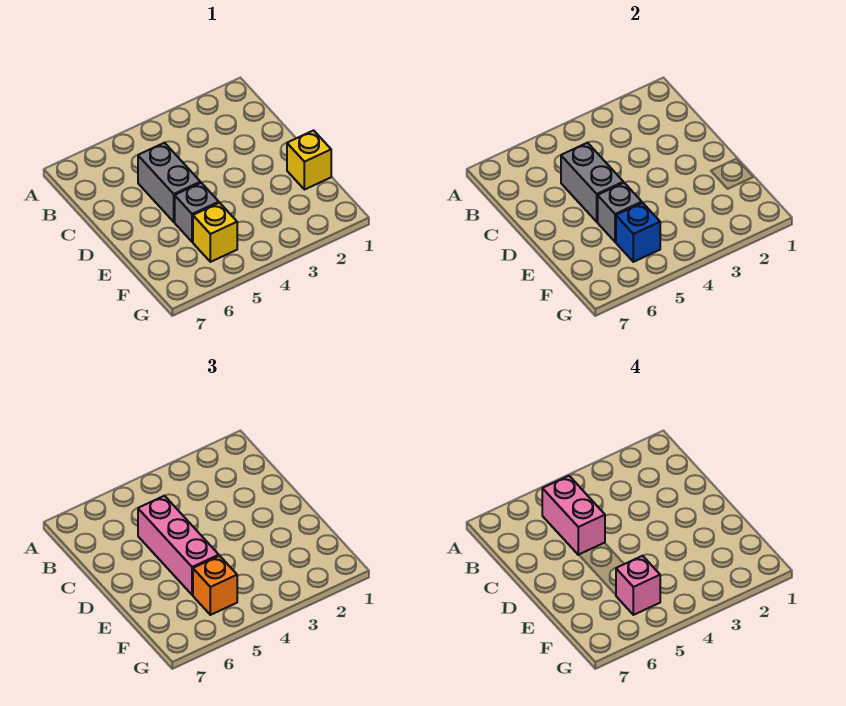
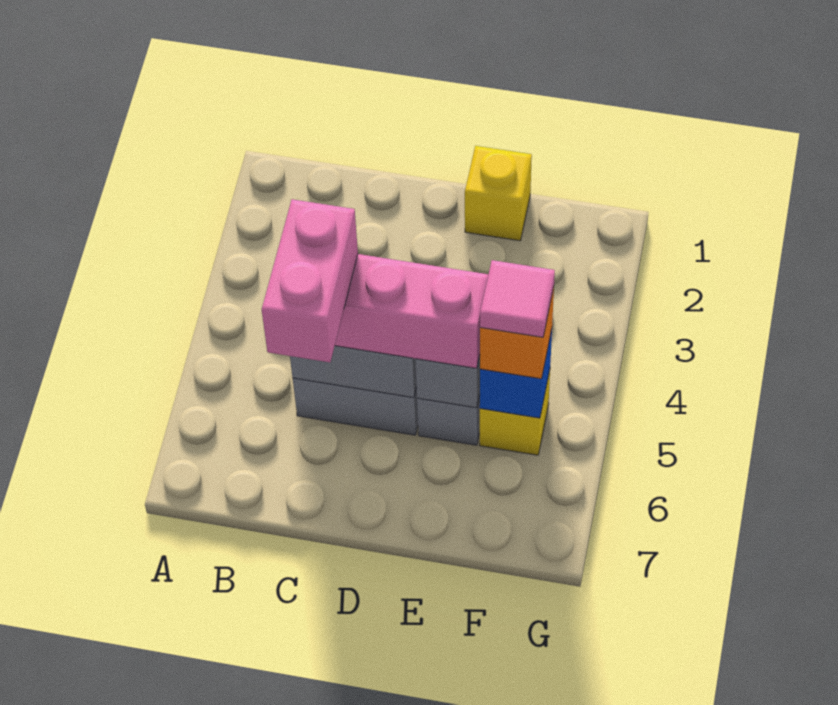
pink brick B5:C5 level 4 -> pink brick C5:C6 level 4
pink brick F5 level 4 -> pink tile F5 level 4

